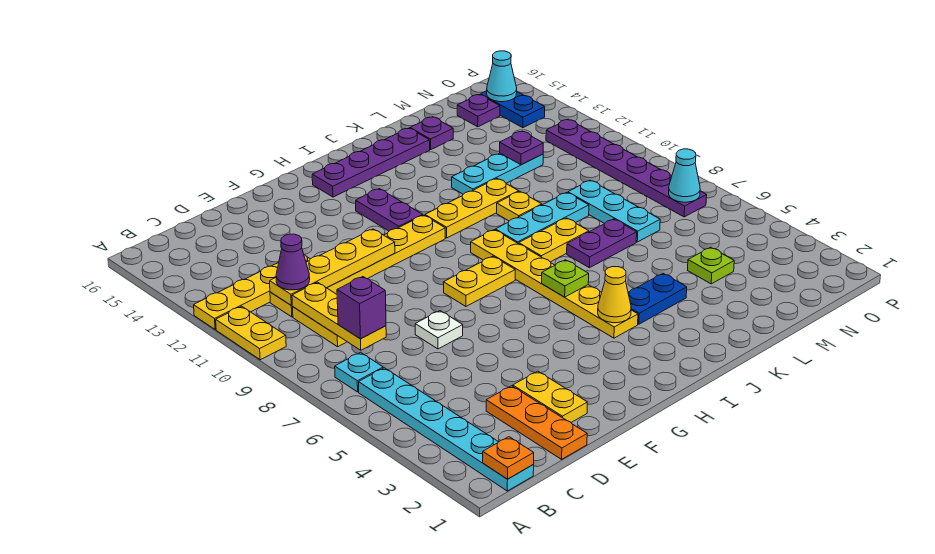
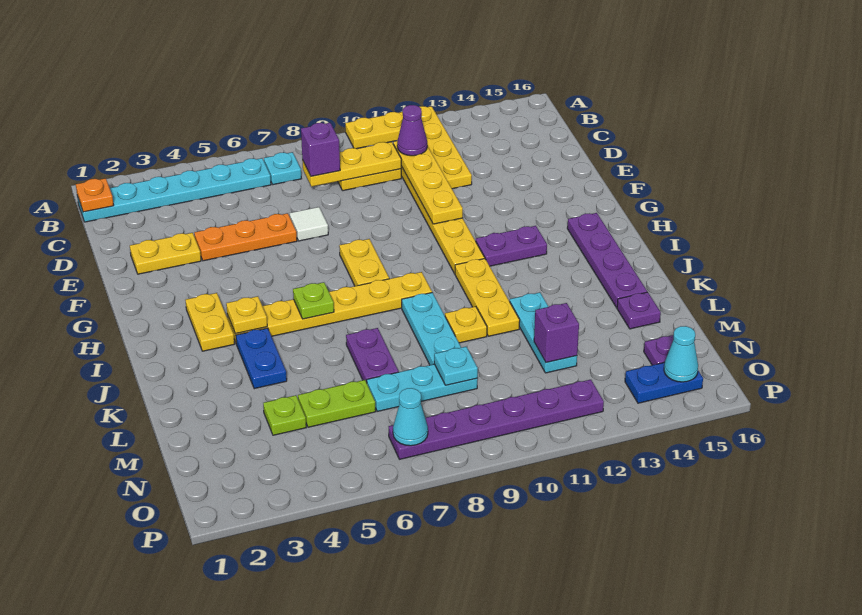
orange plate D1:D3 level 1 -> orange plate E4:E6 level 1
white plate E7 level 1 -> white tile E7 level 1
yellow cone I4 level 2 -> yellow plate I4 level 2
yellow plate J8:K8 level 1 -> yellow plate H3:I3 level 1
none -> lime plate M5:M6 level 1
none -> cyan plate M9 level 2
purple plate M12 level 2 -> purple brick M12 level 2

